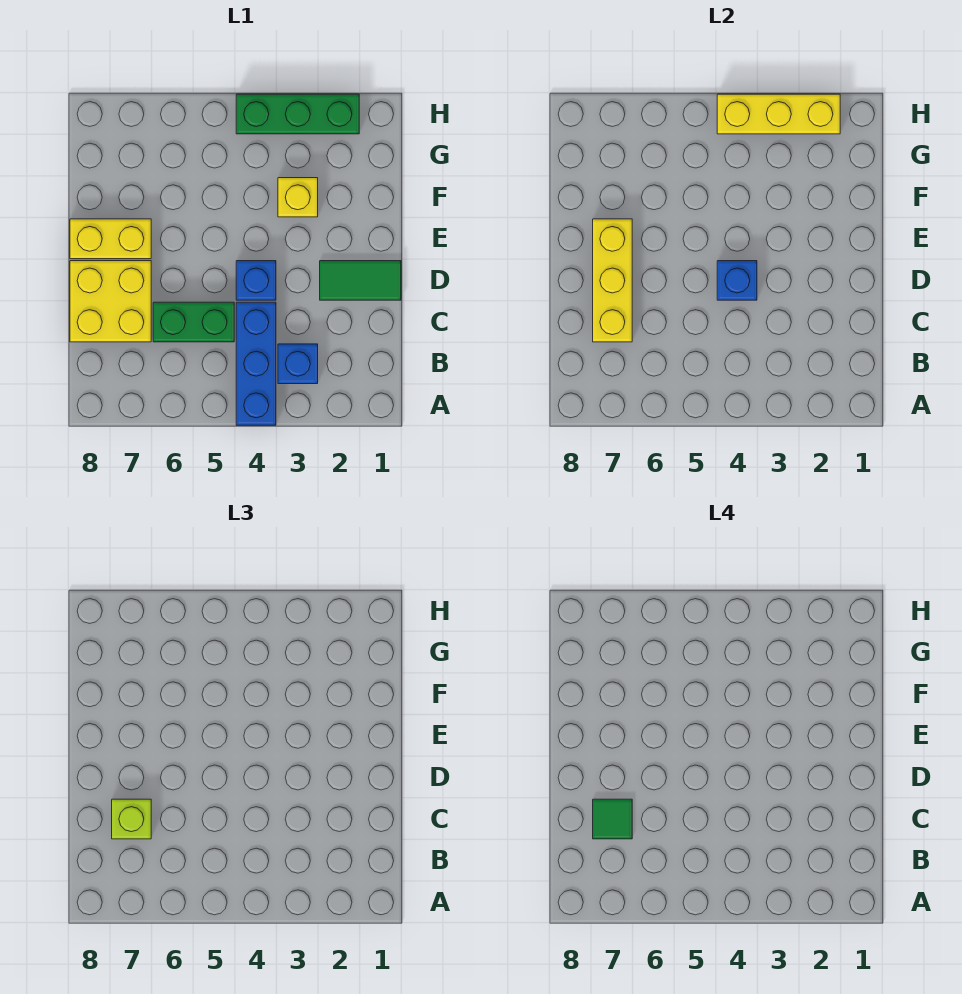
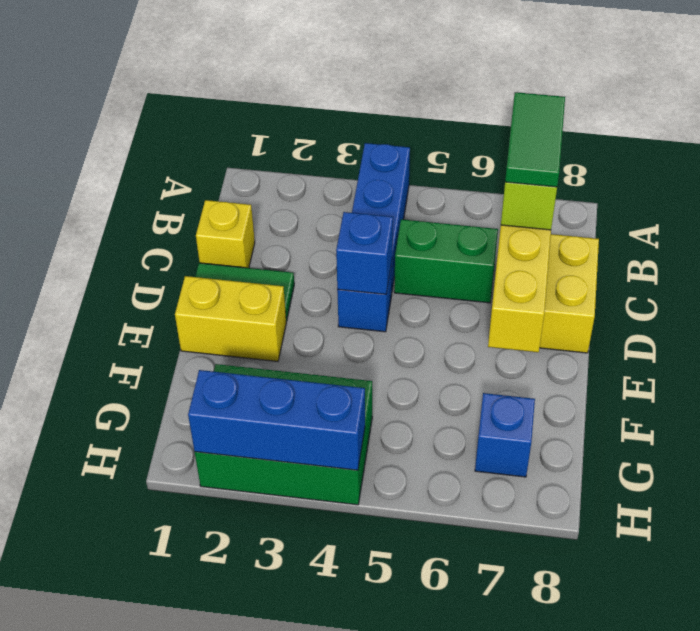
blue brick B3 level 1 -> blue brick G7 level 1
green tile C7 level 4 -> green tile B7:C7 level 4
yellow brick E7:E8 level 1 -> yellow brick E1:E2 level 1
yellow brick F3 level 1 -> yellow brick C1 level 1
green brick H2:H4 level 1 -> green brick G2:H4 level 1
yellow brick H2:H4 level 2 -> blue brick H2:H4 level 2

